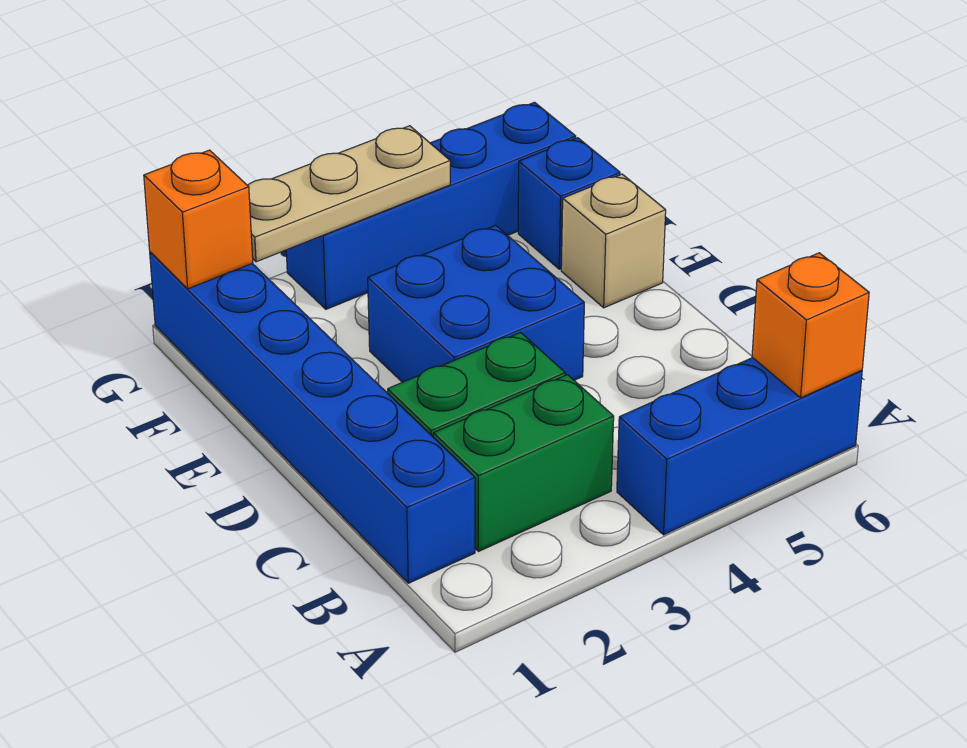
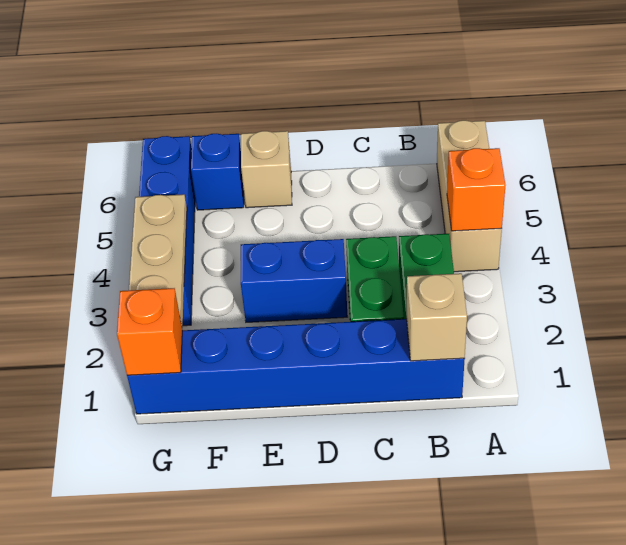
blue brick A4:A6 level 1 -> tan brick A4:A6 level 1
orange brick A6 level 2 -> orange brick A4 level 2
none -> tan brick B1 level 2
blue brick D3:E4 level 1 -> blue brick D3:E3 level 1

